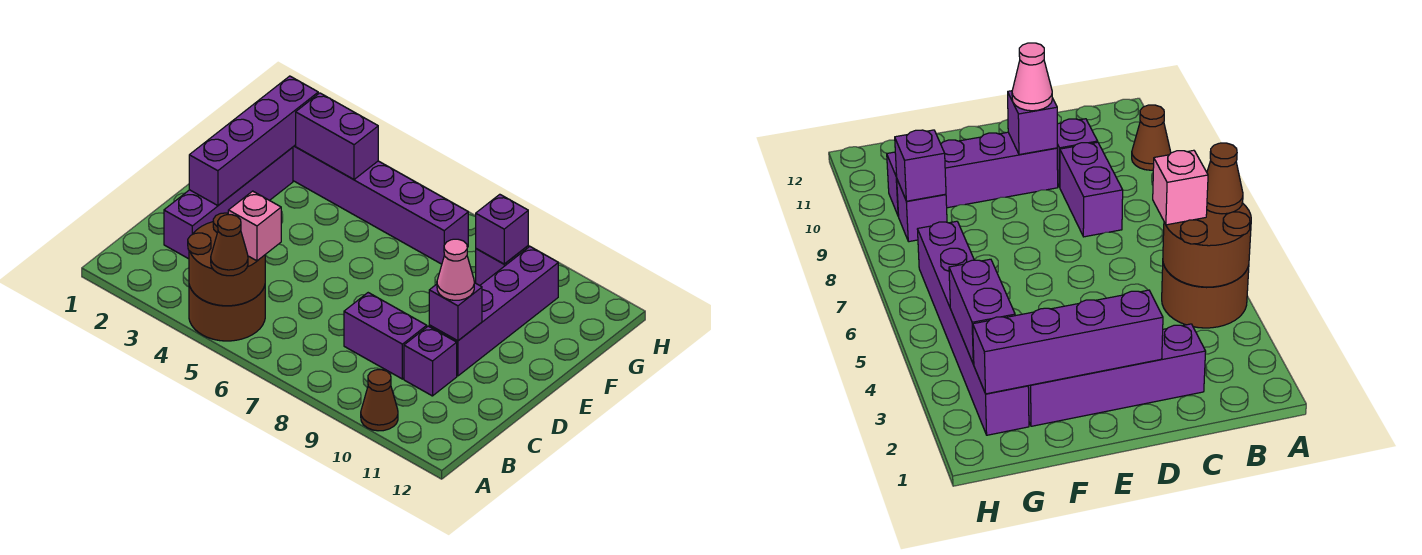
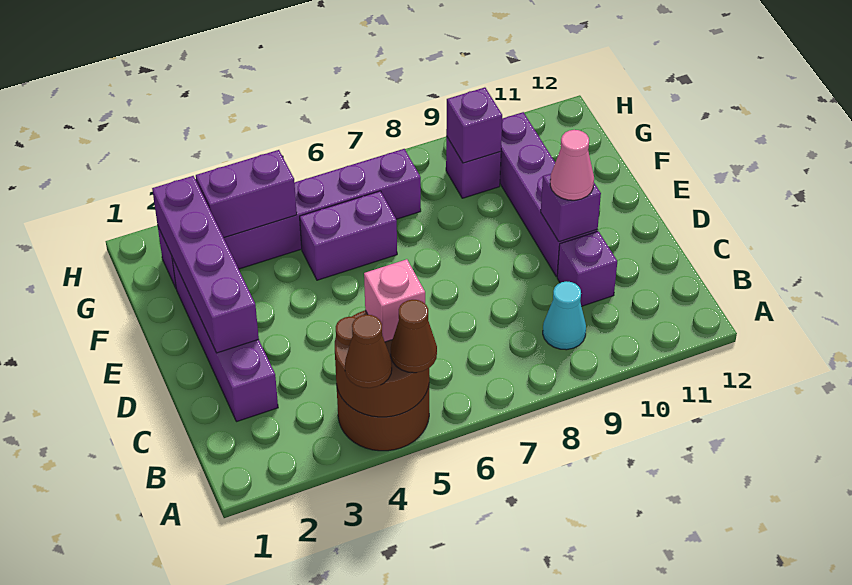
brown cone A10 level 1 -> brown cone A4 level 3
none -> cyan cone B9 level 1
purple brick C8:C9 level 1 -> purple brick F5:F6 level 1

